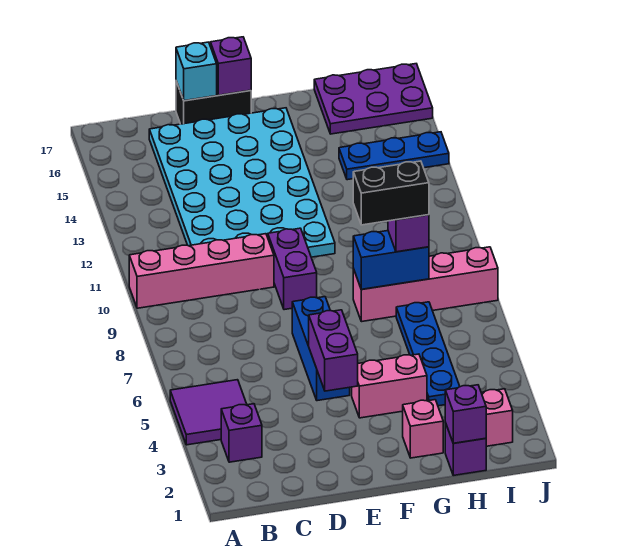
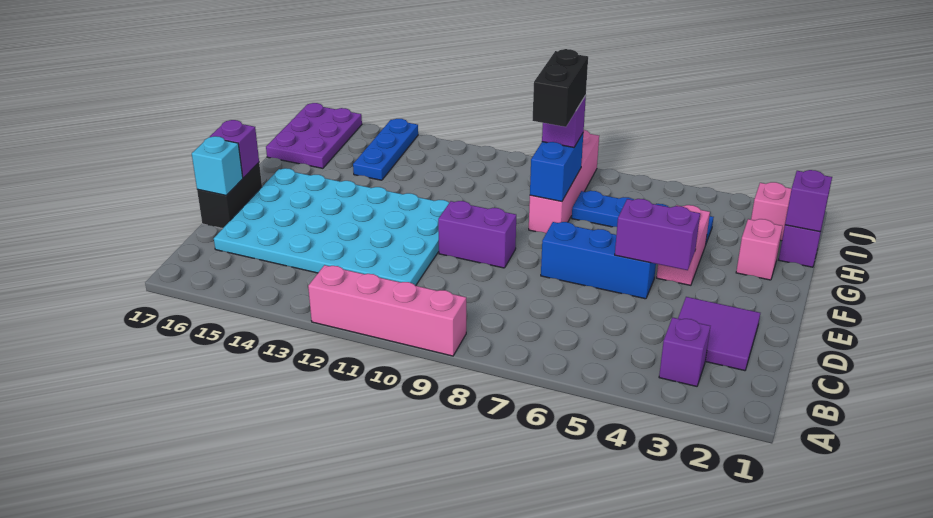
purple tile A4:B5 level 1 -> purple tile C2:D3 level 1
pink brick A10:D10 level 1 -> pink brick A9:A12 level 1

